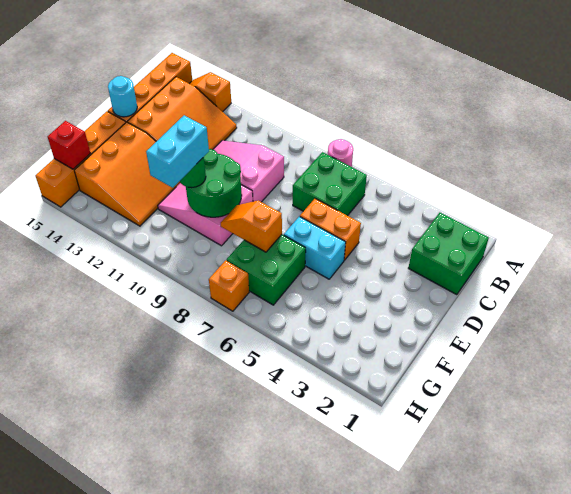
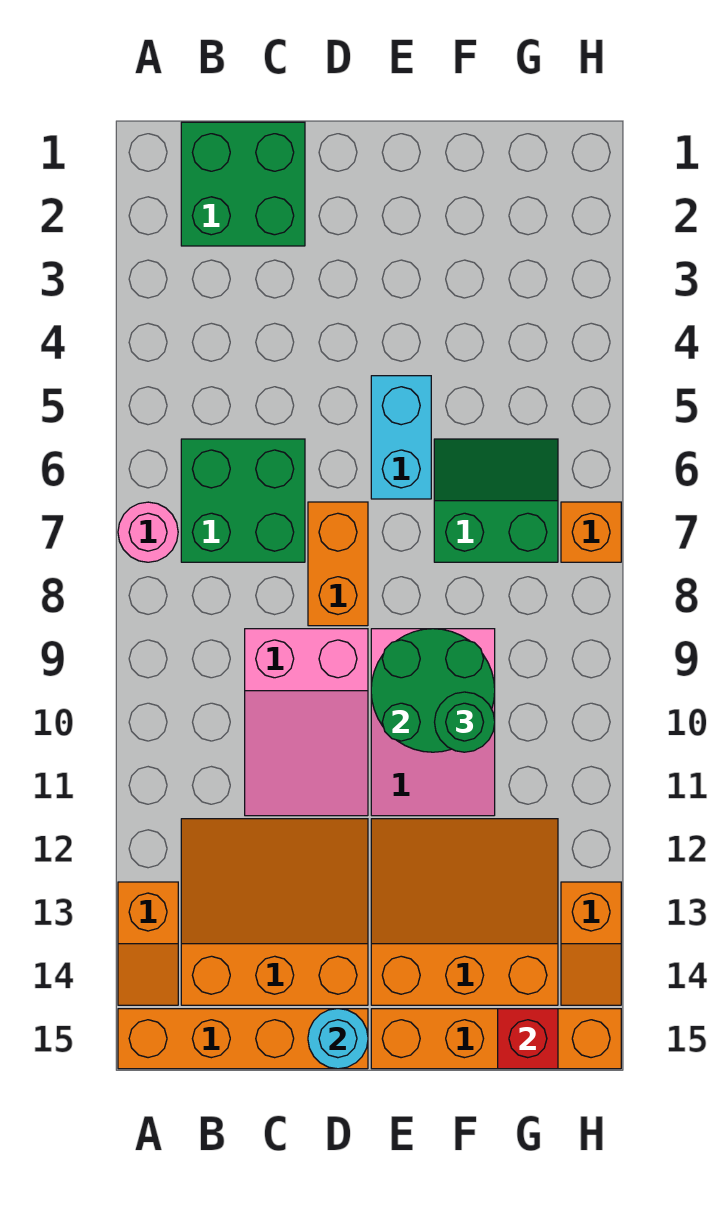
orange brick D5:D6 level 1 -> orange brick D7:D8 level 1
green brick F6:G7 level 1 -> green slope F6:G7 level 1 top 7
orange slope F7:F8 level 2 top 7 -> orange slope H13:H14 level 1 top 13
cyan brick F10:G10 level 4 -> none

